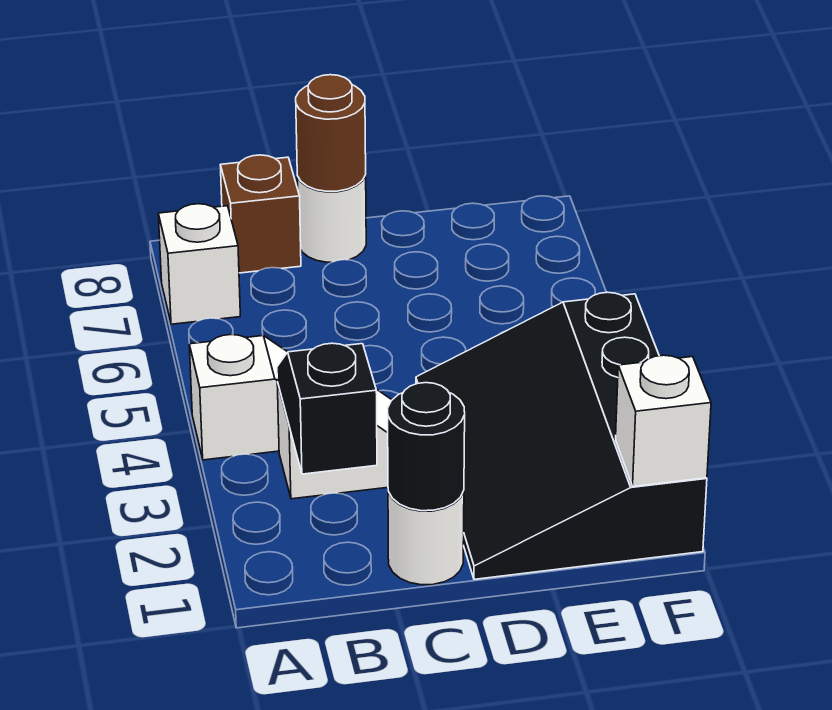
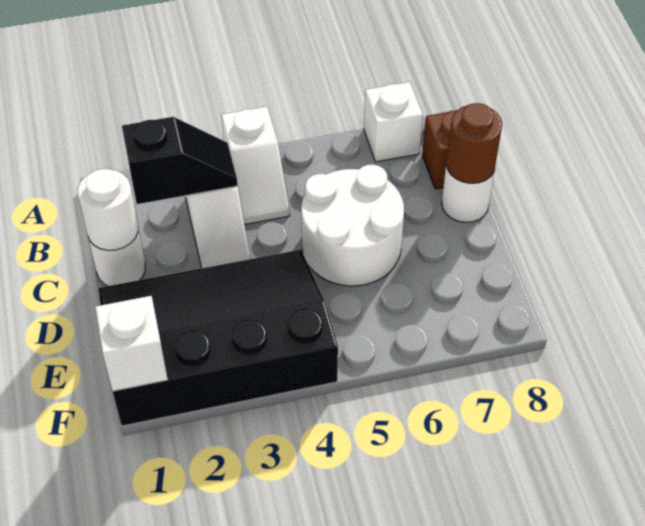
black round brick C1 level 2 -> white round brick C1 level 2
none -> white round brick C5:D6 level 1

